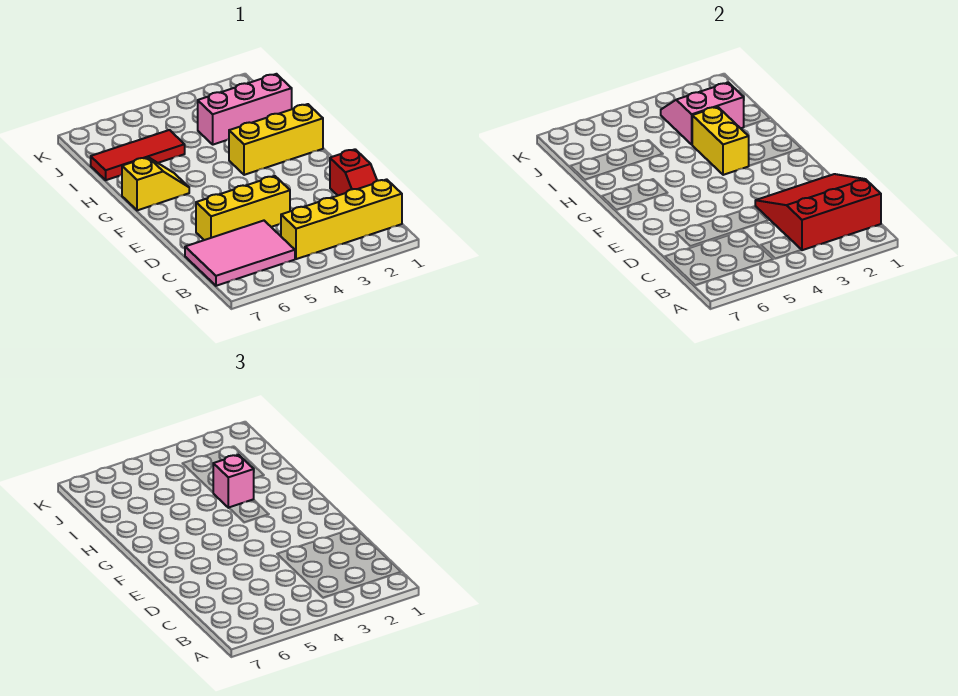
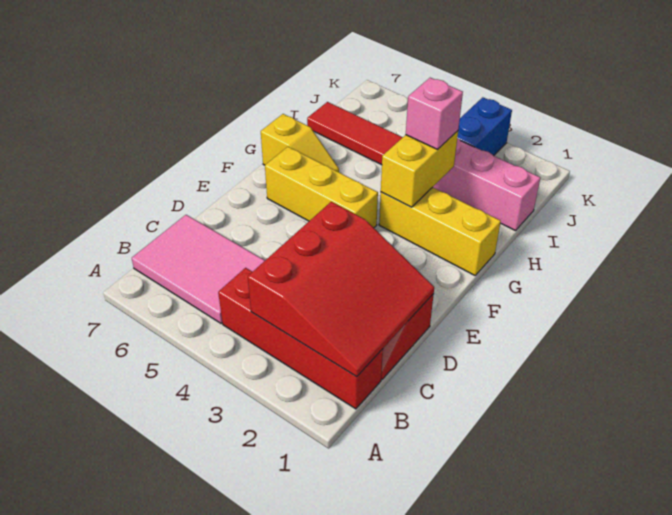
yellow brick B1:B4 level 1 -> red brick B1:B4 level 1
red slope B1:D3 level 2 top B -> red slope B1:D3 level 2 top 3
yellow brick D4:D6 level 1 -> yellow brick F4:F6 level 1
pink slope I2:J3 level 2 top I -> none
none -> blue brick J3:K3 level 1

